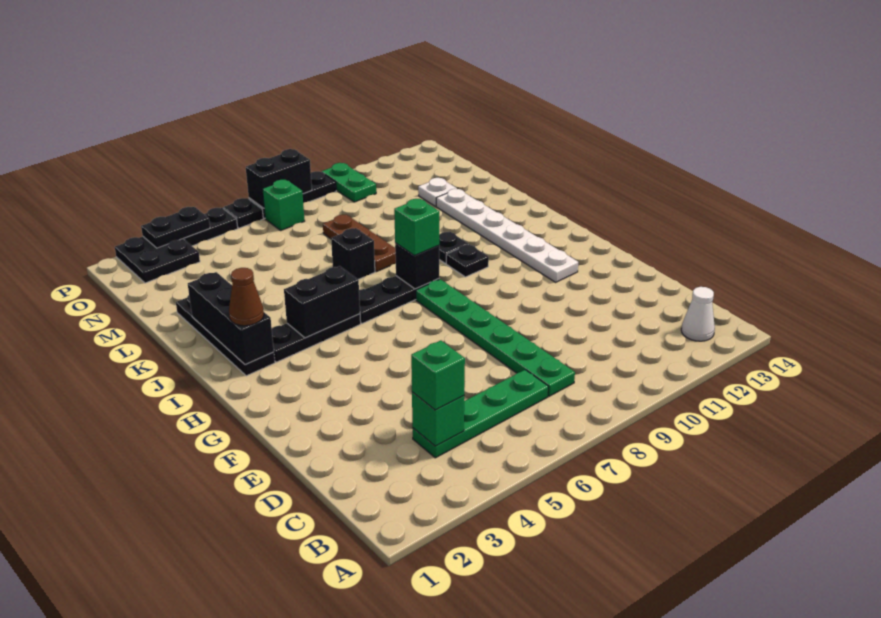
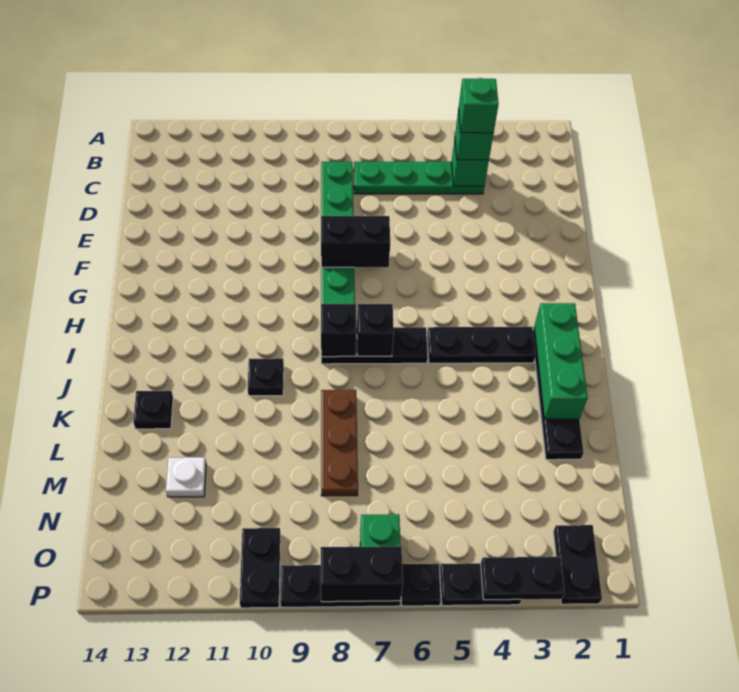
white cone B13 level 1 -> none
white plate G12:L12 level 1 -> none
black brick I2:K2 level 2 -> green brick I2:K2 level 2
brown cone I2 level 3 -> none
black brick I4:I5 level 2 -> black brick F7:F8 level 2
green brick I8 level 3 -> green brick C4 level 4
black plate I10 level 1 -> black plate K13 level 1
black brick K7 level 1 -> black brick I7 level 2
black plate O2:P3 level 1 -> black plate O2:P2 level 1
green plate O10:P10 level 1 -> black plate O10:P10 level 1

